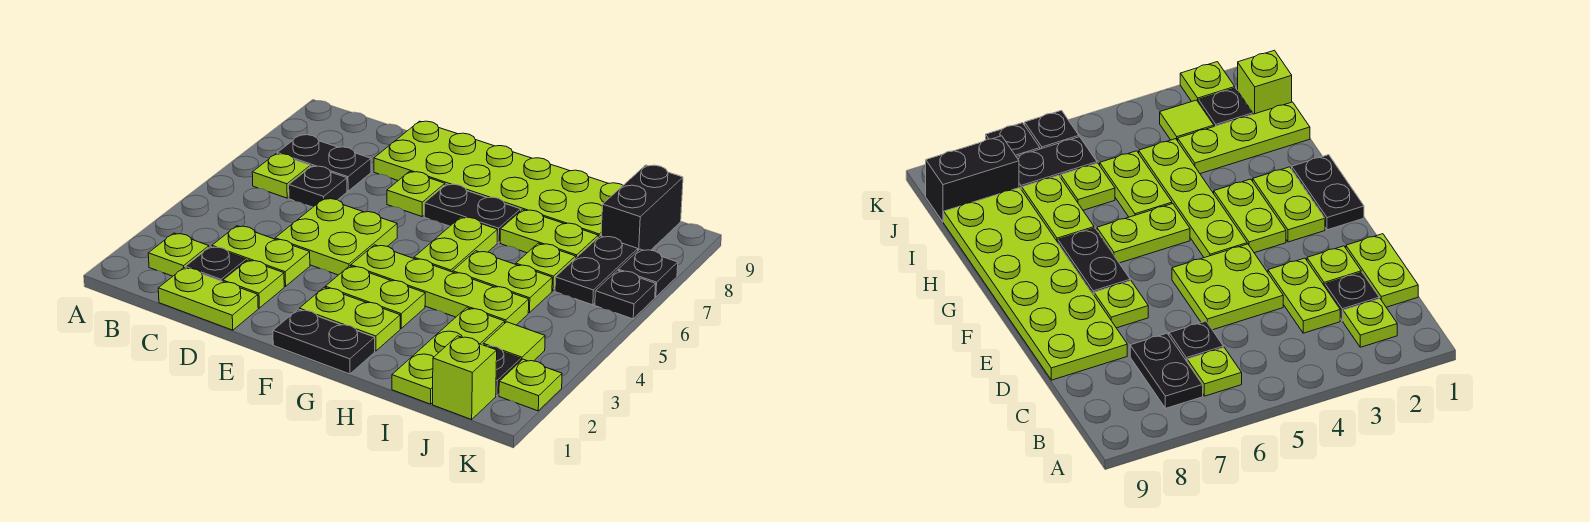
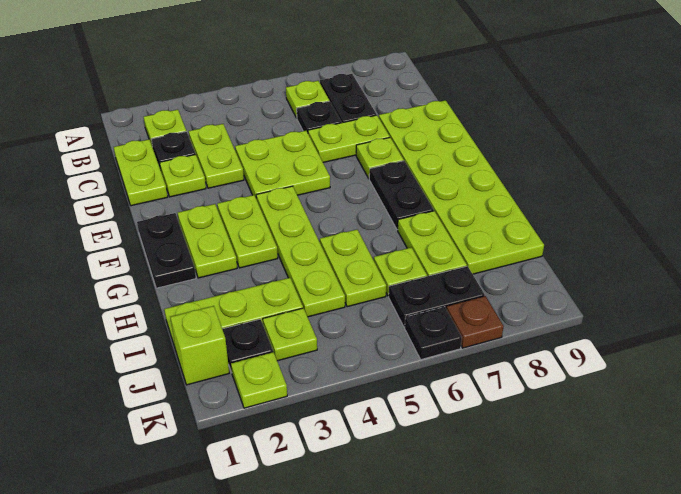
lime plate G5:G6 level 1 -> lime plate D6:D7 level 1
lime tile J3 level 1 -> lime plate J3 level 1
black brick J8:J9 level 1 -> none
black plate K7 level 1 -> brown plate K7 level 1

